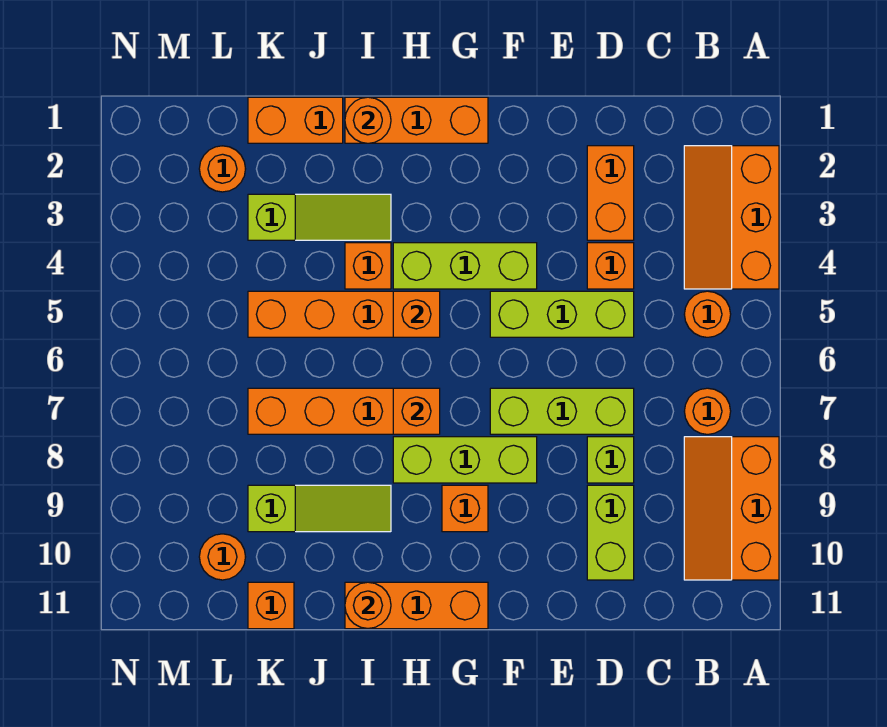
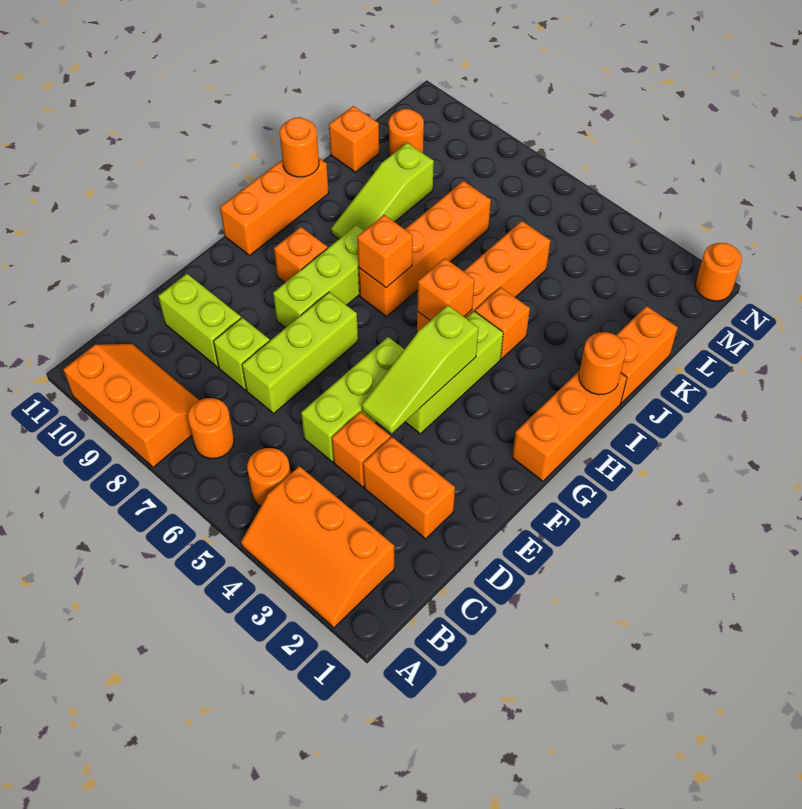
orange slope A2:B4 level 1 top A -> orange slope A2:B4 level 1 top B
lime slope I3:K3 level 1 top K -> lime slope E4:G4 level 2 top G
orange round brick L2 level 1 -> orange round brick N1 level 1

